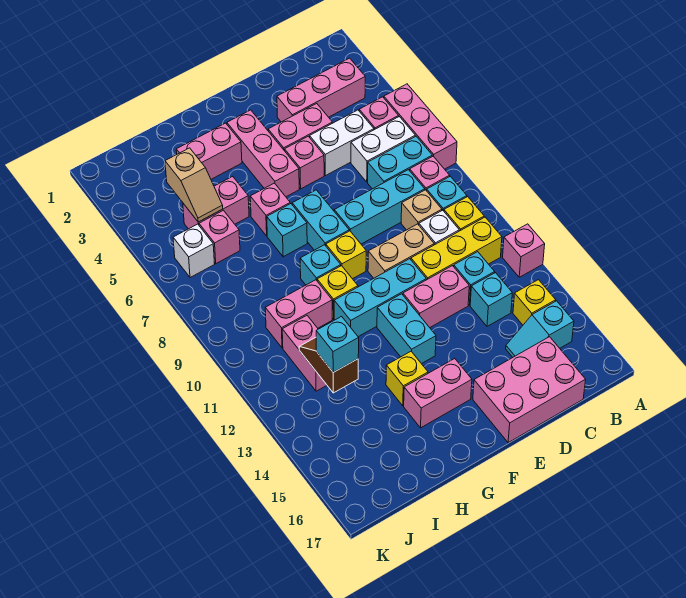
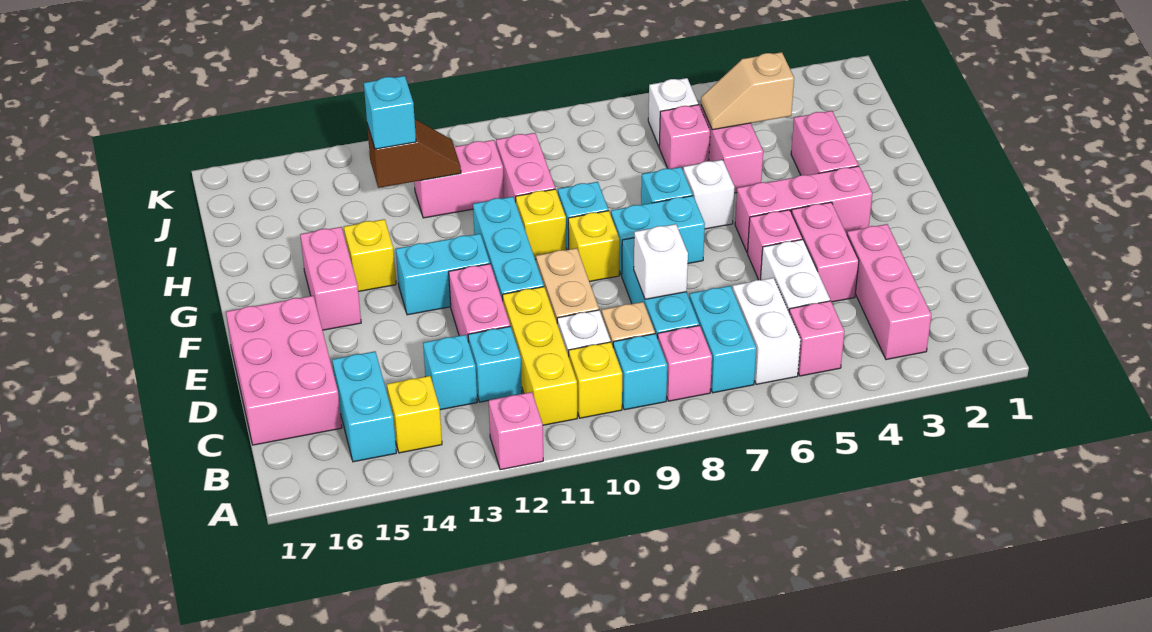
pink brick A5:A7 level 1 -> none
cyan slope B15:C15 level 1 top B -> cyan brick B15:C15 level 1
none -> white brick D8 level 2
pink brick G6 level 1 -> white brick G6 level 1

